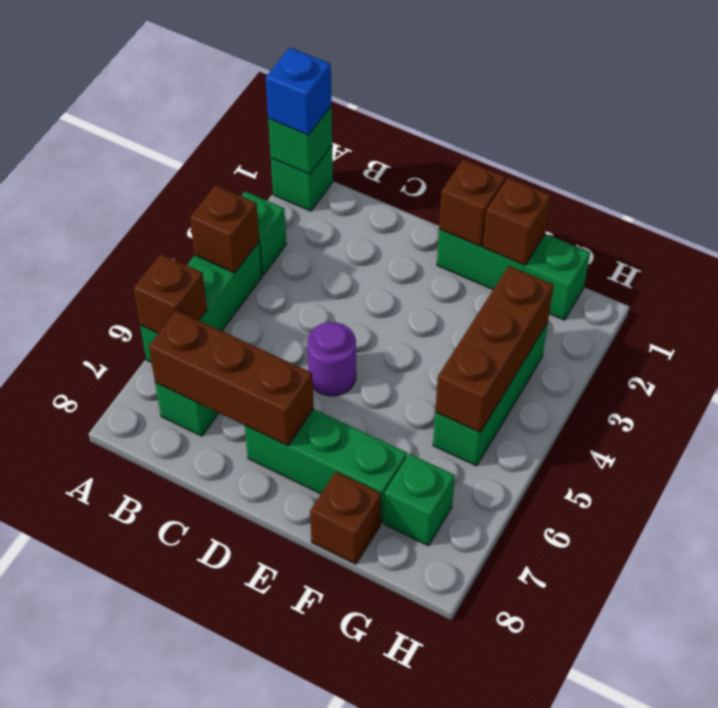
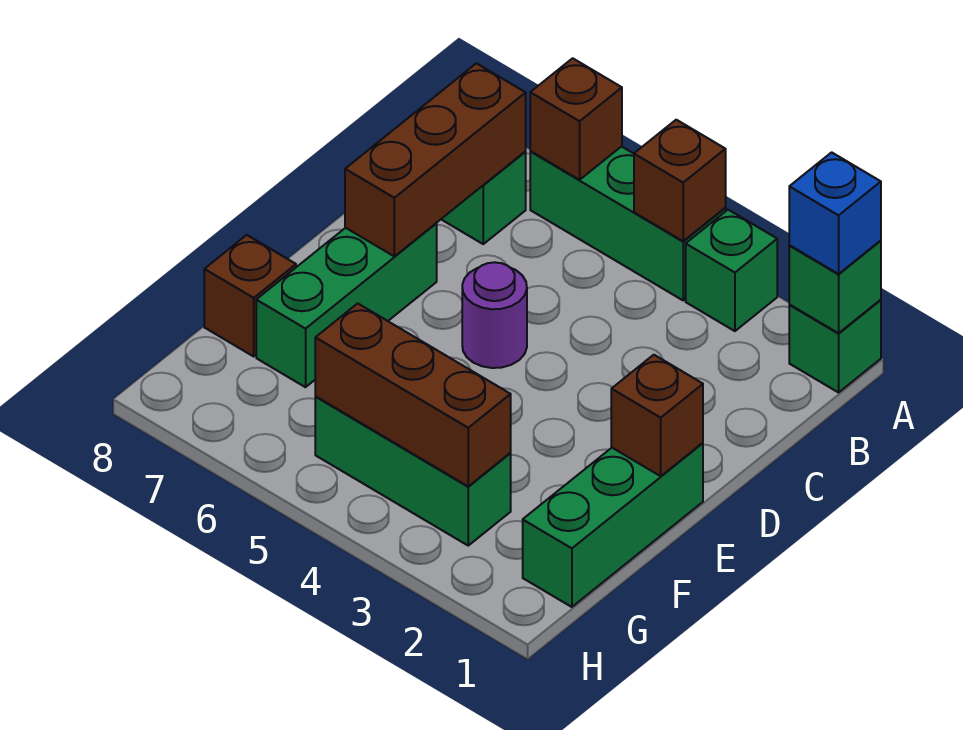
brown brick F1 level 2 -> none
green brick G7 level 1 -> none

